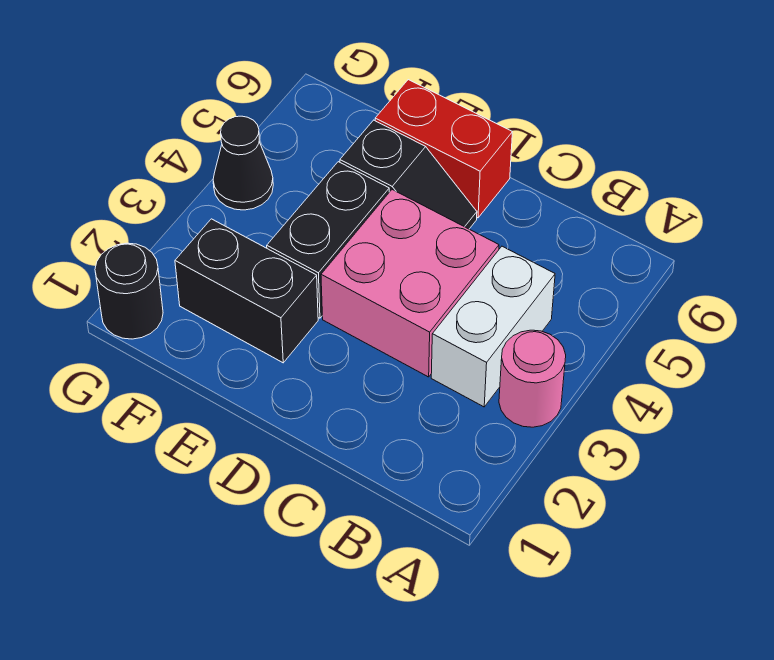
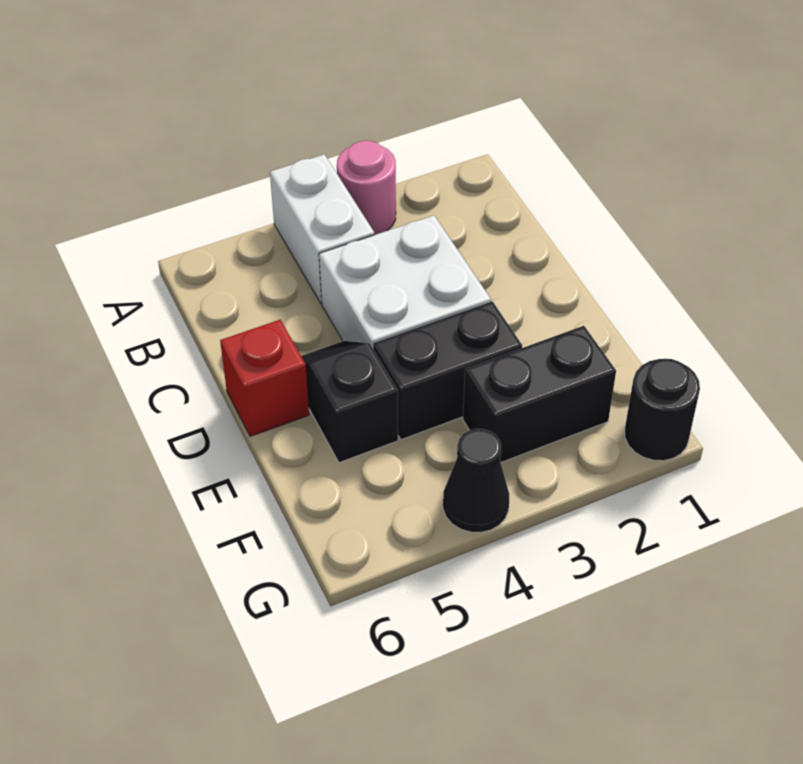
white brick B3:B4 level 1 -> white brick A4:B4 level 1
pink brick C3:D4 level 1 -> white brick C3:D4 level 1
red brick D6:E6 level 1 -> red brick D6 level 1
black brick E2:F2 level 1 -> black brick F2:F3 level 1

